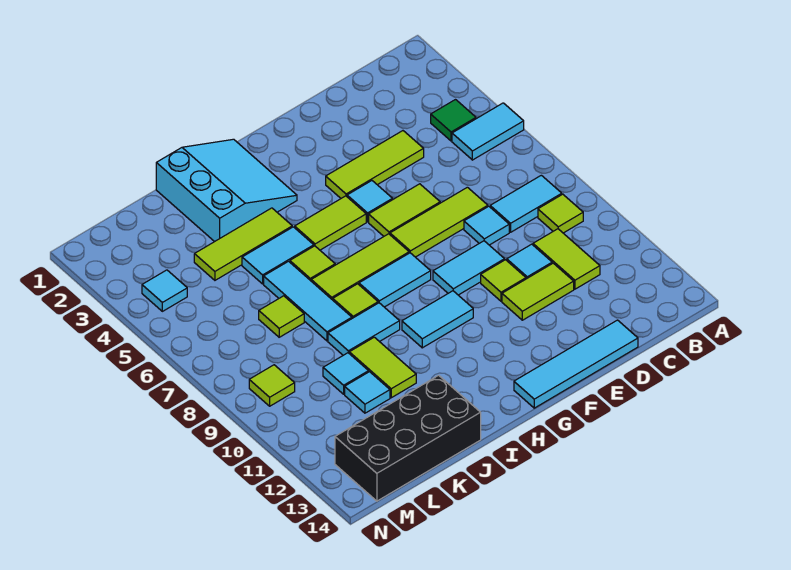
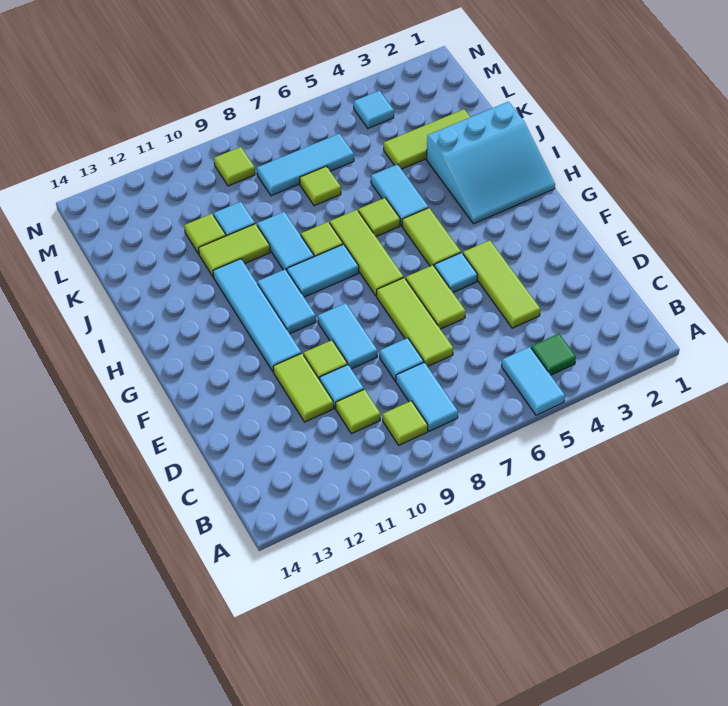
lime tile C10:C11 level 1 -> lime tile C10 level 1
cyan tile D14:G14 level 1 -> cyan tile F11:I11 level 1
cyan tile G8:H8 level 1 -> cyan tile H8:H9 level 1
lime tile I4:K4 level 1 -> lime tile K2:K4 level 1
cyan tile J6:J8 level 1 -> cyan tile L6:L8 level 1
black brick J13:M14 level 1 -> none
cyan tile K11 level 1 -> lime tile K11 level 1

